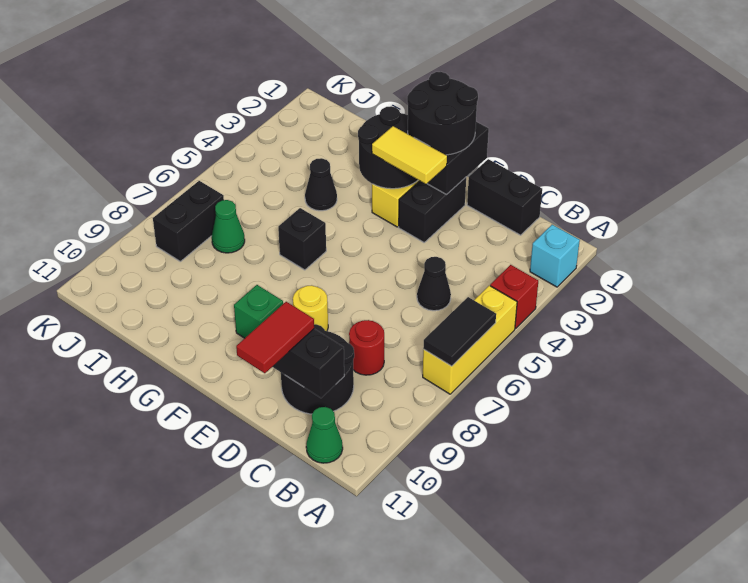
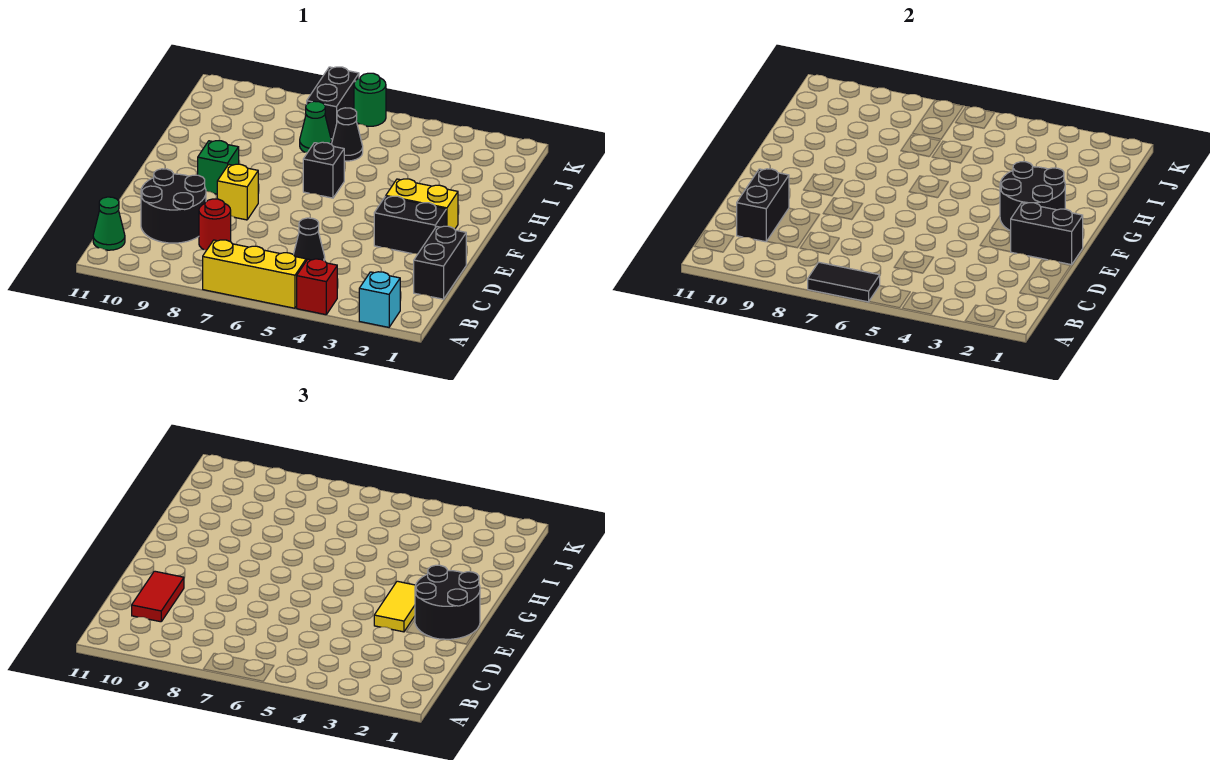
red tile D10:D11 level 3 -> red tile C10:D10 level 3
yellow round brick E8 level 1 -> yellow brick E8 level 1
black cone H4 level 1 -> black cone I6 level 1
black brick J7:J8 level 1 -> black brick J7:K7 level 1
none -> green round brick K6 level 1

